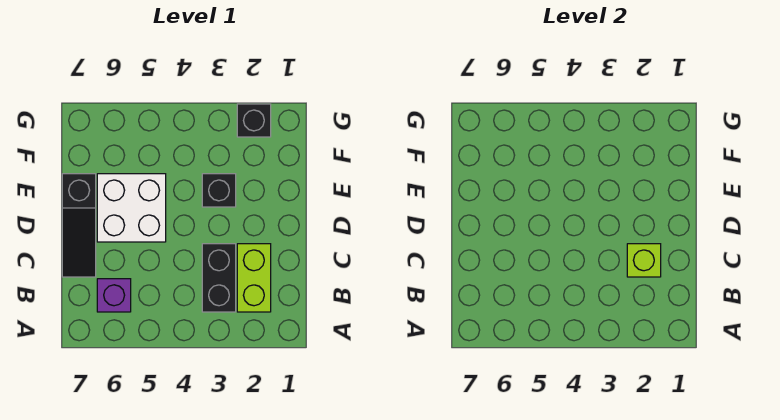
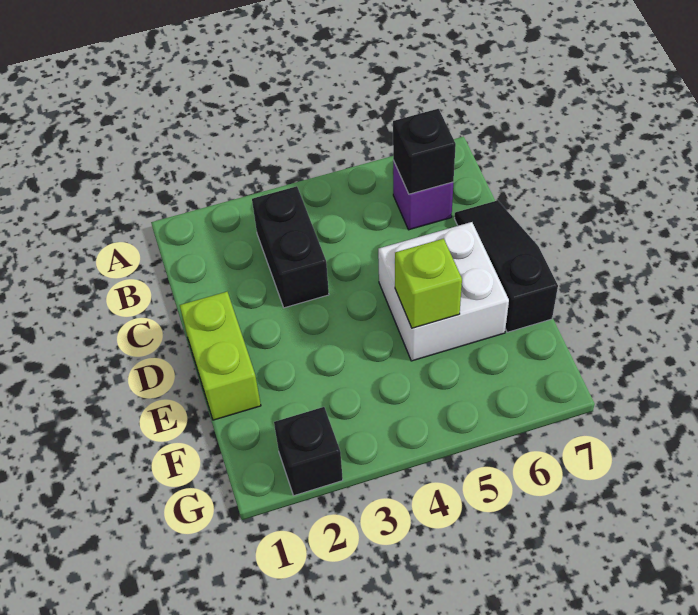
lime brick B2:C2 level 1 -> lime brick D1:E1 level 1
lime brick C2 level 2 -> lime brick E5 level 2
black brick E3 level 1 -> black brick B6 level 2

